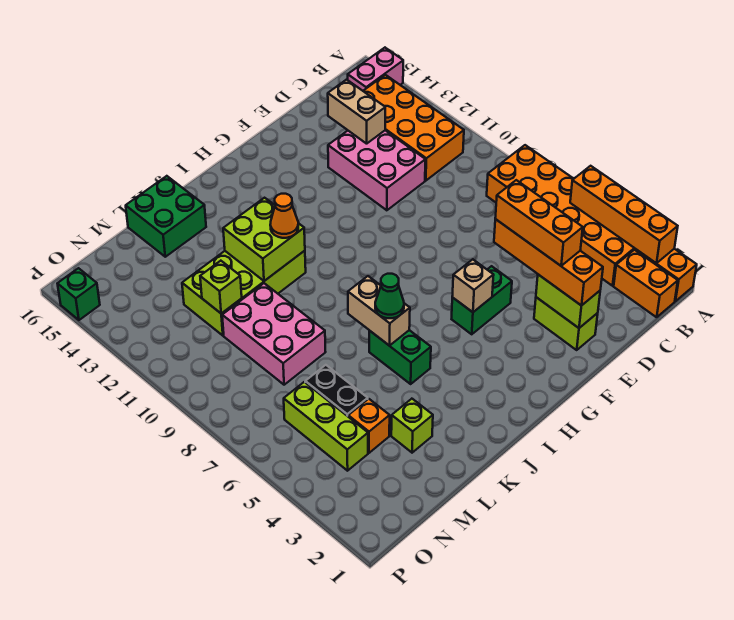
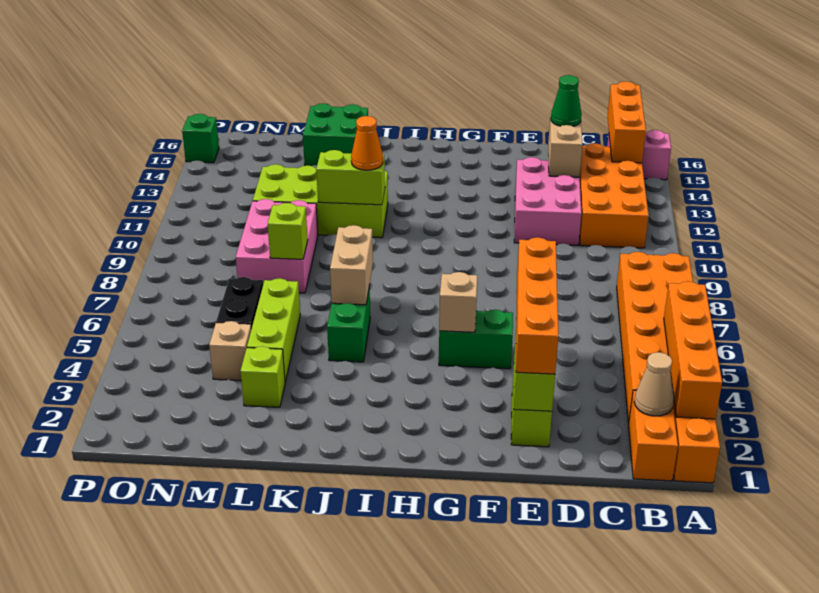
none -> tan cone B2 level 2
orange brick E3:E5 level 4 -> orange brick B14:B16 level 2
green cone J6 level 3 -> green cone D14 level 3
lime brick J11:K12 level 2 -> lime brick J11:K11 level 2
orange brick M4 level 1 -> tan brick M4 level 1
lime brick M11 level 2 -> lime brick L8 level 2
lime brick N4:N6 level 1 -> lime brick L4:L6 level 1

